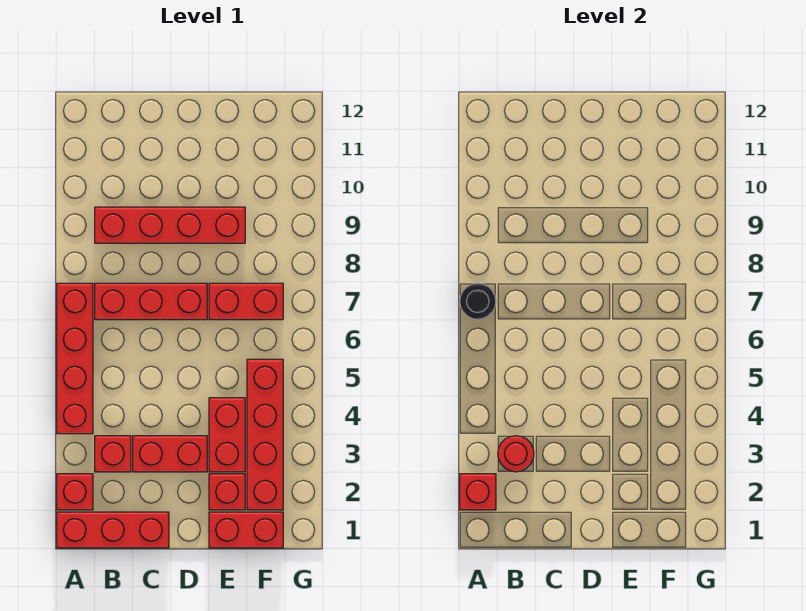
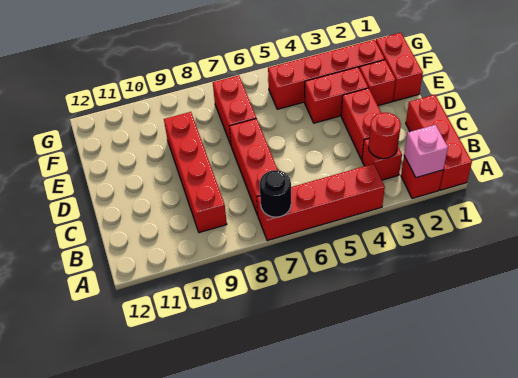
red brick A2 level 2 -> pink brick A2 level 2

